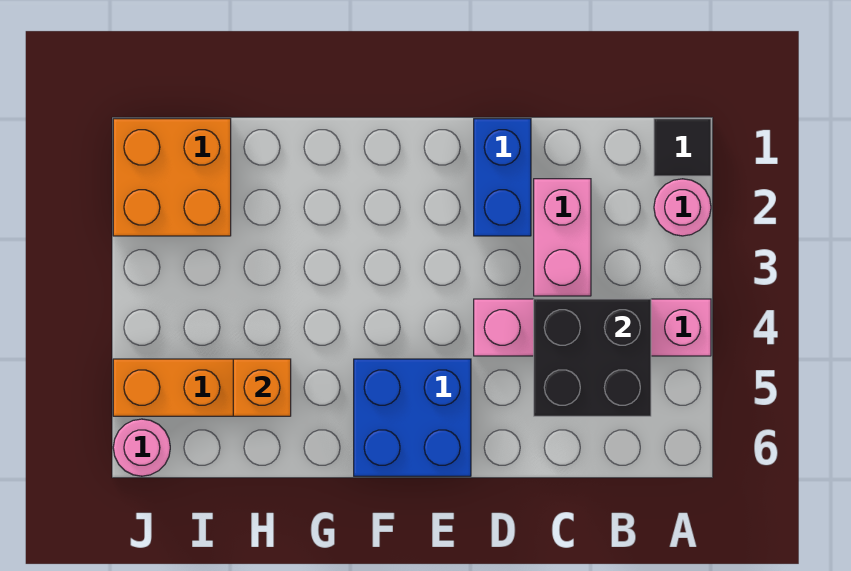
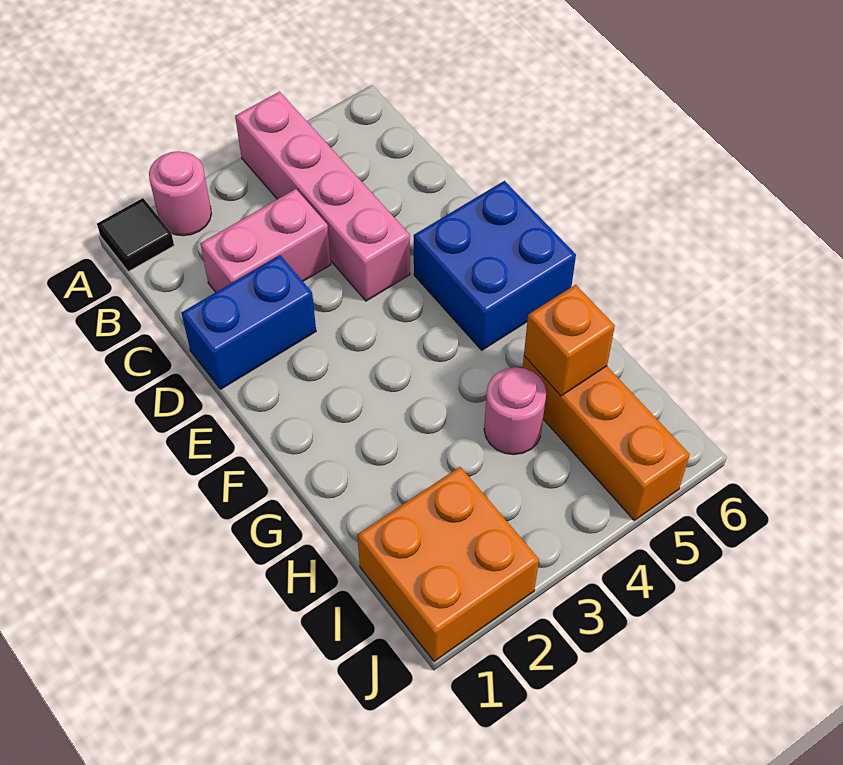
black brick B4:C5 level 2 -> none
pink round brick J6 level 1 -> pink round brick H4 level 1

